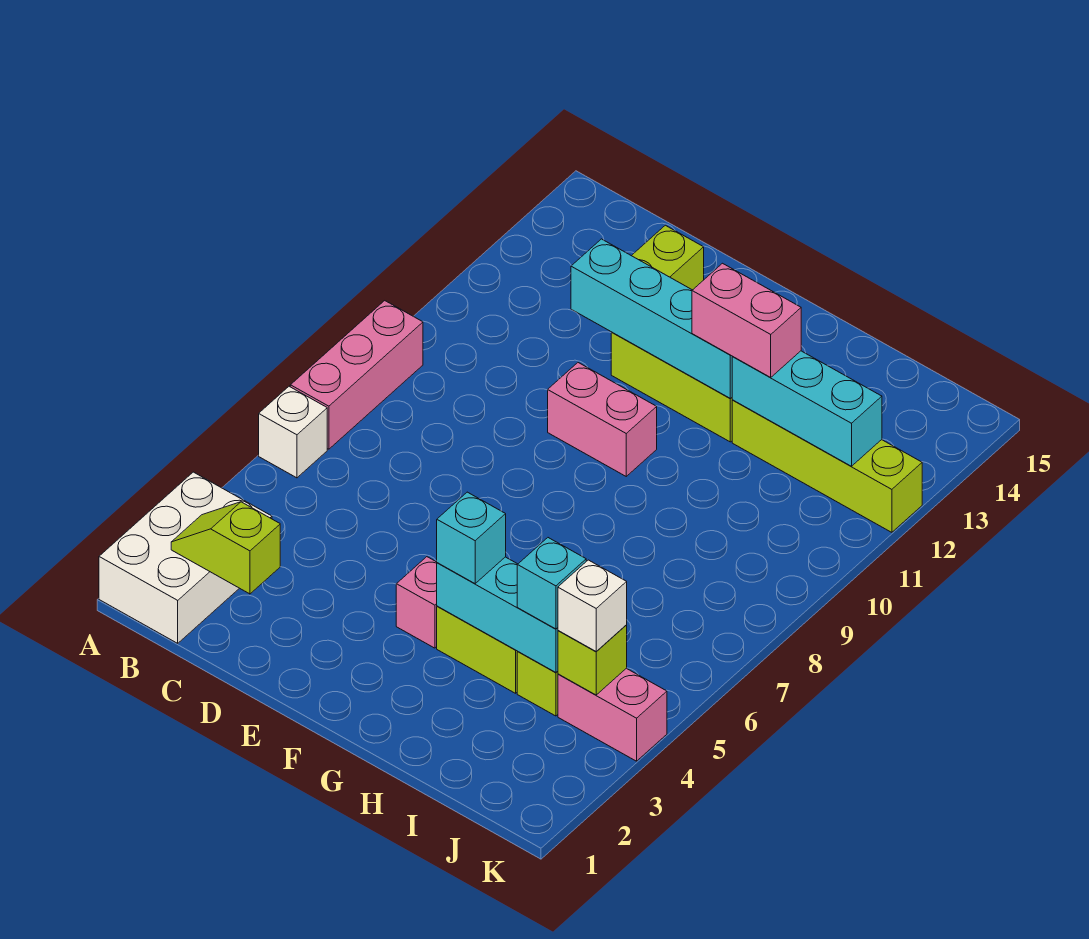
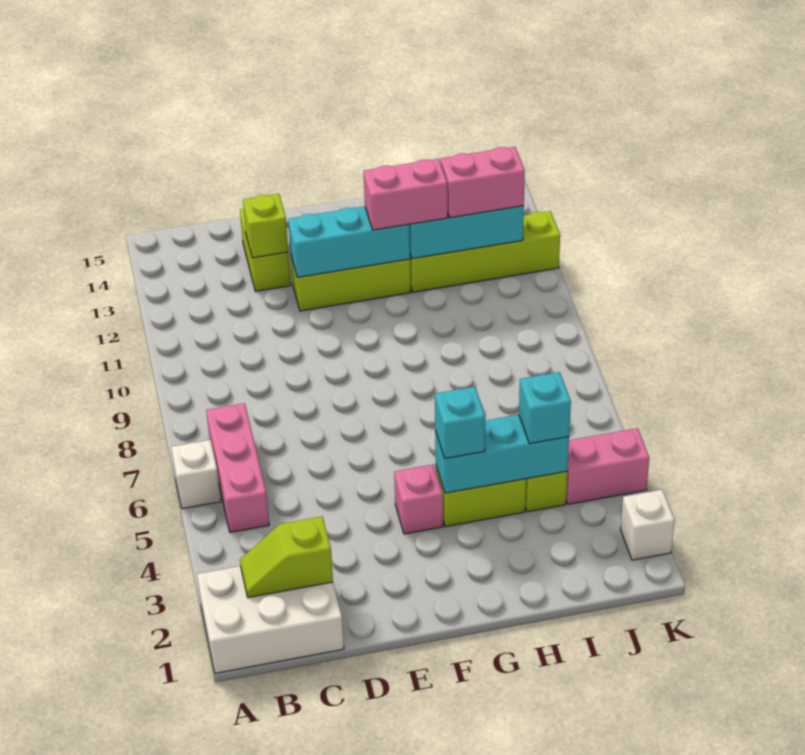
white brick A1:B3 level 1 -> white brick A1:C2 level 1
pink brick A7:A9 level 1 -> pink brick B5:B7 level 1
cyan brick D12:G12 level 2 -> cyan brick E12:G12 level 2
pink brick E10:F10 level 1 -> pink brick I12:J12 level 3
lime brick J4 level 2 -> lime brick D13 level 2
white brick J4 level 3 -> white brick K2 level 1

